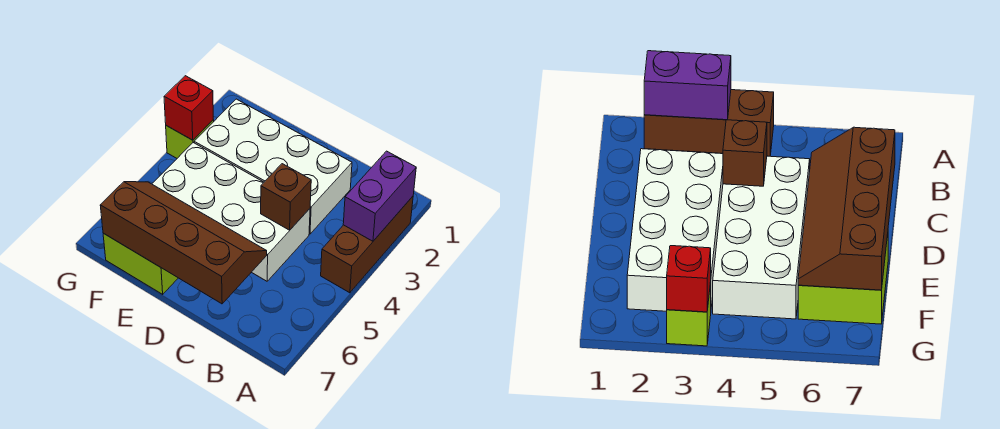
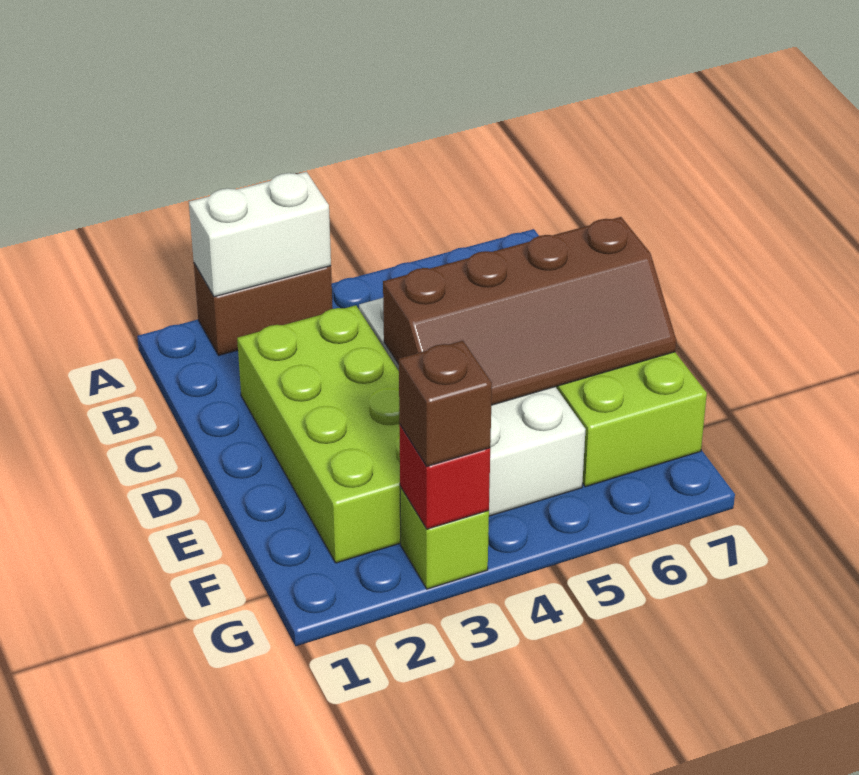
brown brick A2:A4 level 1 -> brown brick A2:A3 level 1
purple brick A2:A3 level 2 -> white brick A2:A3 level 2
white brick C2:F3 level 1 -> lime brick C2:F3 level 1
brown brick C4 level 2 -> brown brick G3 level 3
brown slope C6:F7 level 2 top 7 -> brown slope D4:E7 level 2 top D

